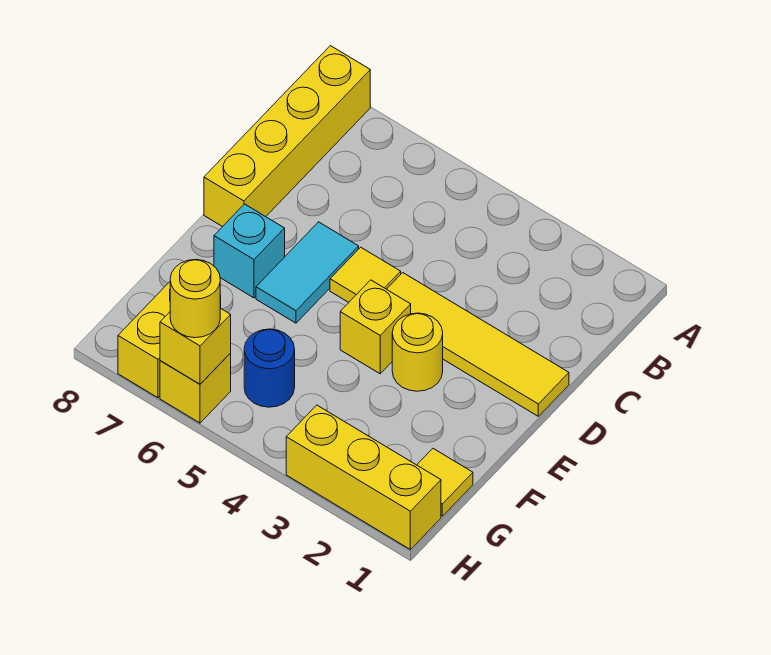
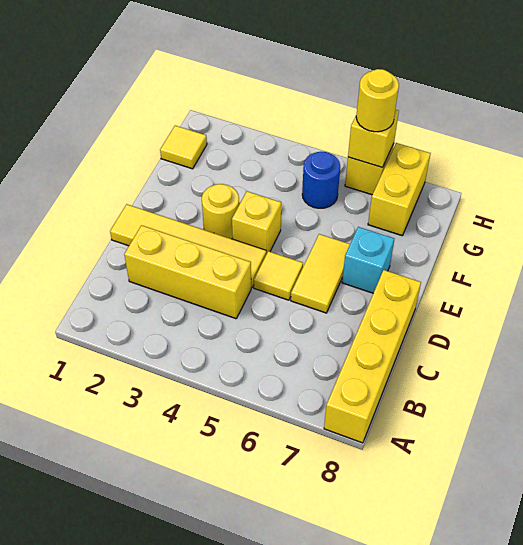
cyan tile D6:E6 level 1 -> yellow tile D6:E6 level 1
yellow brick H1:H3 level 1 -> yellow brick C2:C4 level 1

